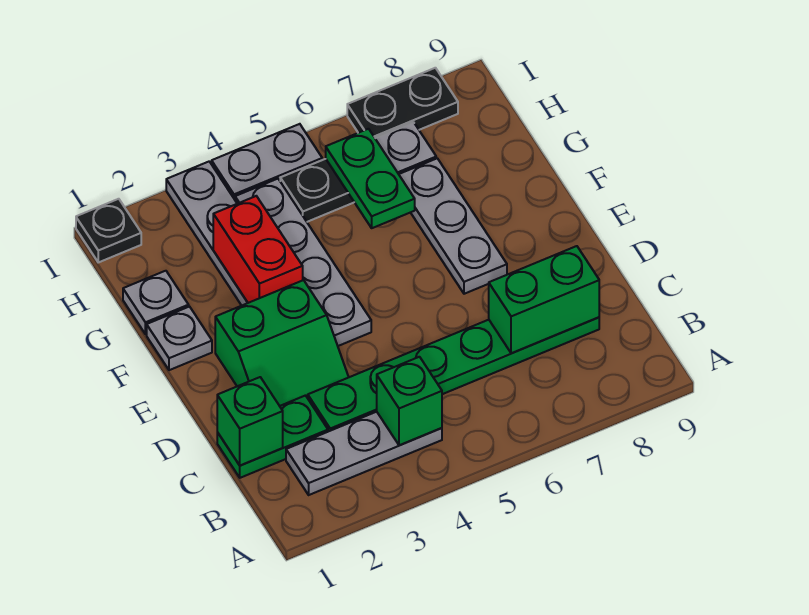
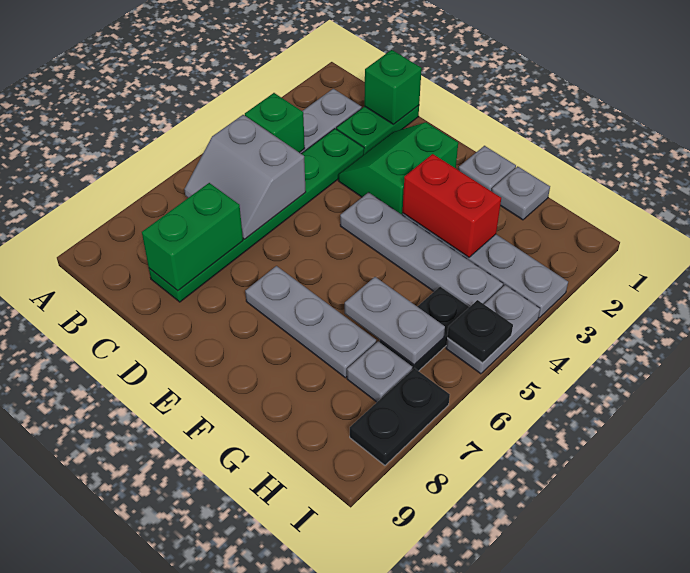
none -> grey slope B5:C6 level 2 top 5
green plate G6:H6 level 2 -> grey plate G6:H6 level 2
black plate I1 level 1 -> black plate I5 level 2

